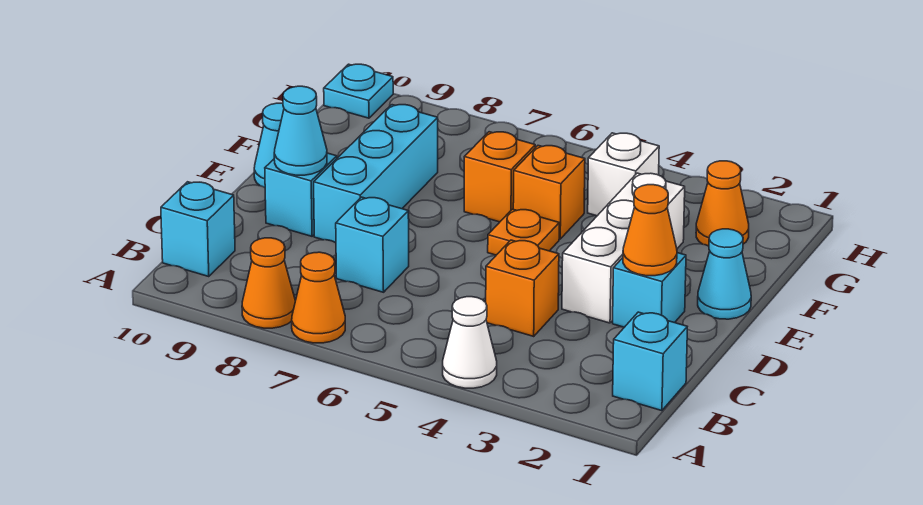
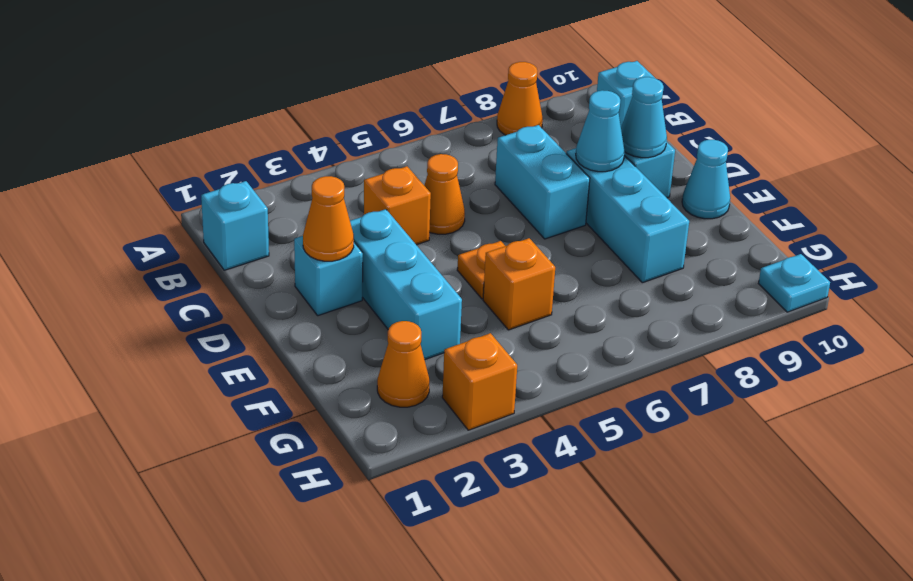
white cone A4 level 1 -> none
orange cone A7 level 1 -> orange cone C5 level 1
cyan brick C7 level 1 -> cyan brick C7:D7 level 1
white brick D3:F3 level 1 -> cyan brick D3:F3 level 1
cyan cone E1 level 1 -> cyan cone D8 level 2
orange brick F6 level 1 -> orange brick H3 level 1
white brick G4 level 1 -> none

